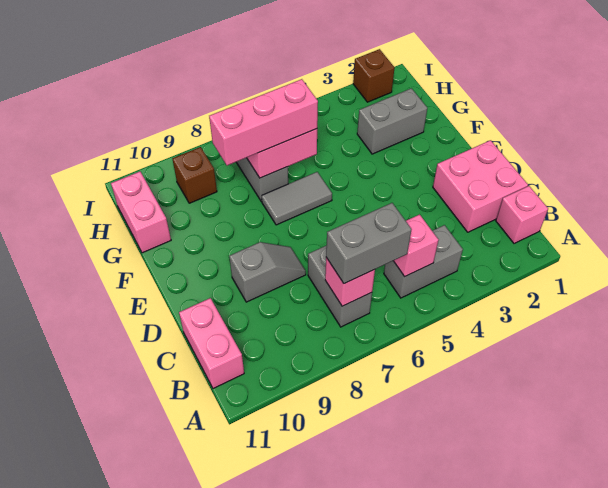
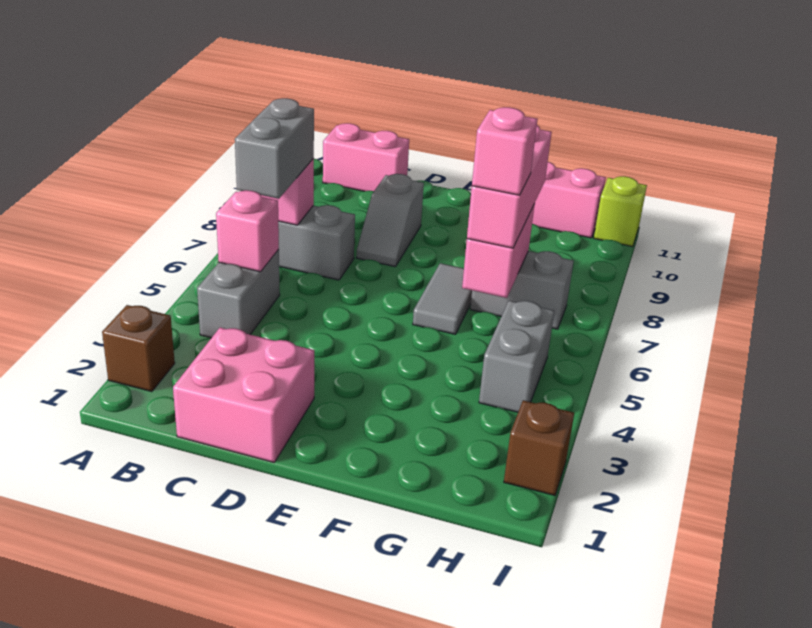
pink brick B1 level 1 -> pink brick G6 level 4
grey brick G2:G3 level 1 -> grey brick H4:H5 level 1
brown brick H9 level 1 -> brown brick A2 level 1
none -> lime brick I11 level 1

